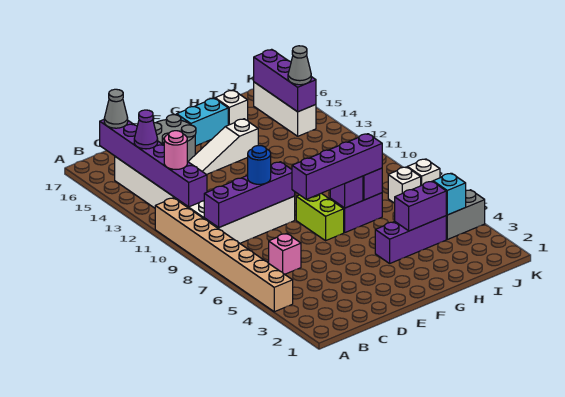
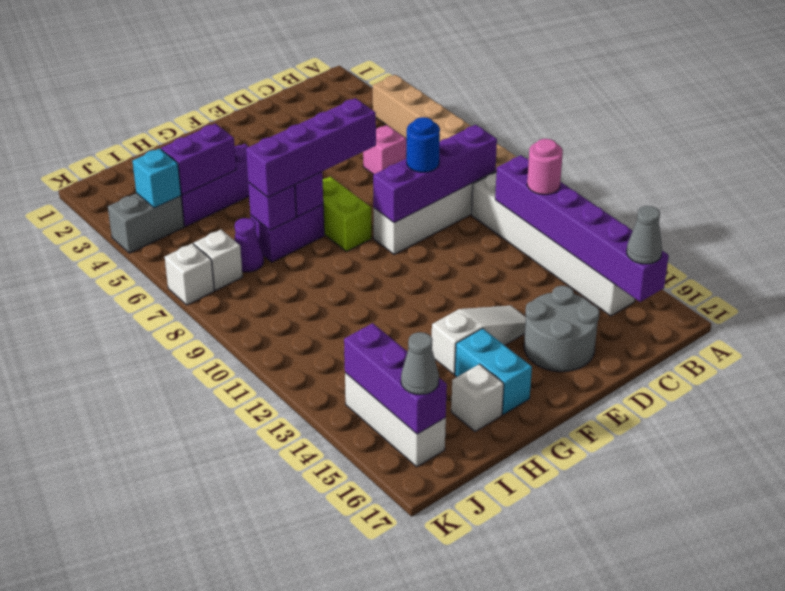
purple cone B14 level 3 -> purple cone I7 level 1
cyan brick F16:G16 level 1 -> cyan brick G15:G16 level 1
grey cone J14 level 3 -> grey cone J16 level 3

